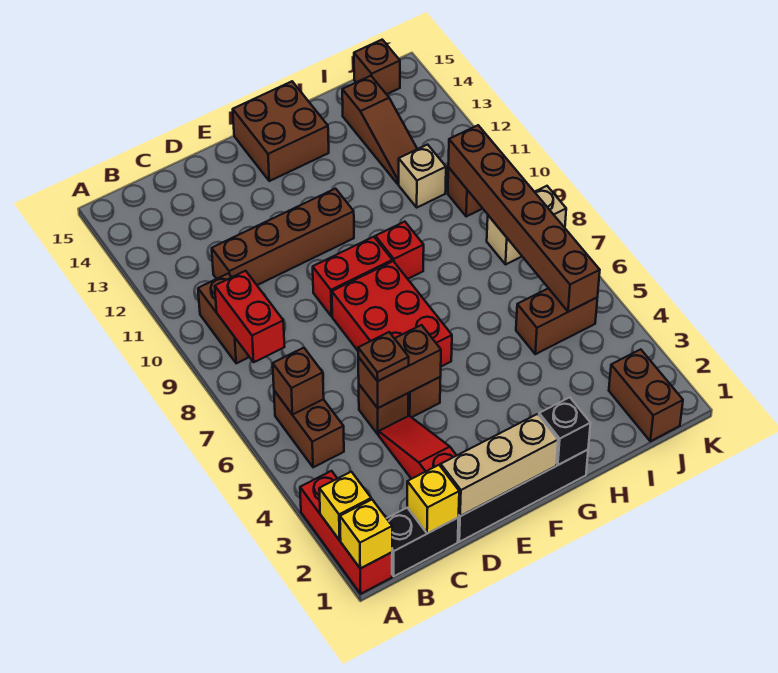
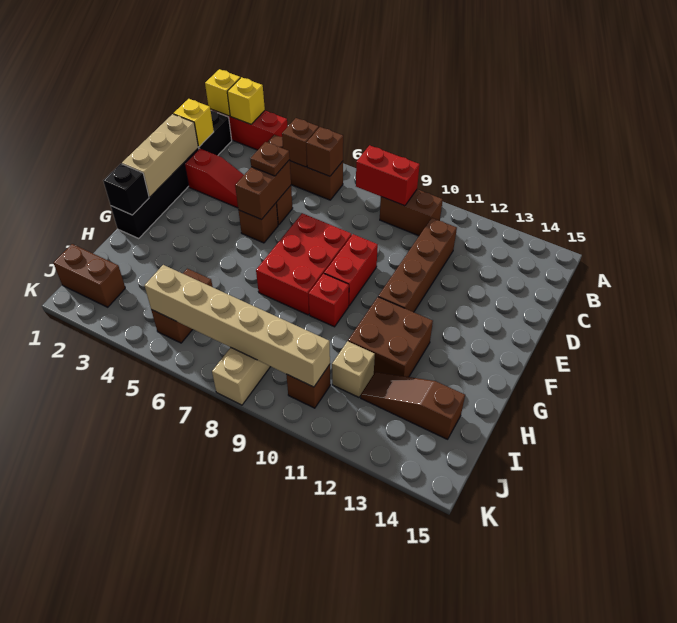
brown brick B5:B6 level 1 -> brown brick B4:B6 level 1
red brick E6:F8 level 1 -> red brick E7:G8 level 1
brown brick F14:G15 level 1 -> brown brick G11:H12 level 1
brown brick J5:J10 level 2 -> tan brick J5:J10 level 2
brown brick J15 level 1 -> brown brick B5 level 2

